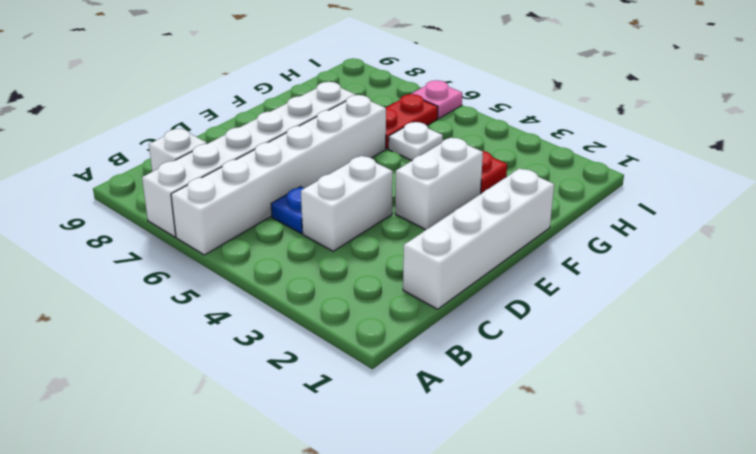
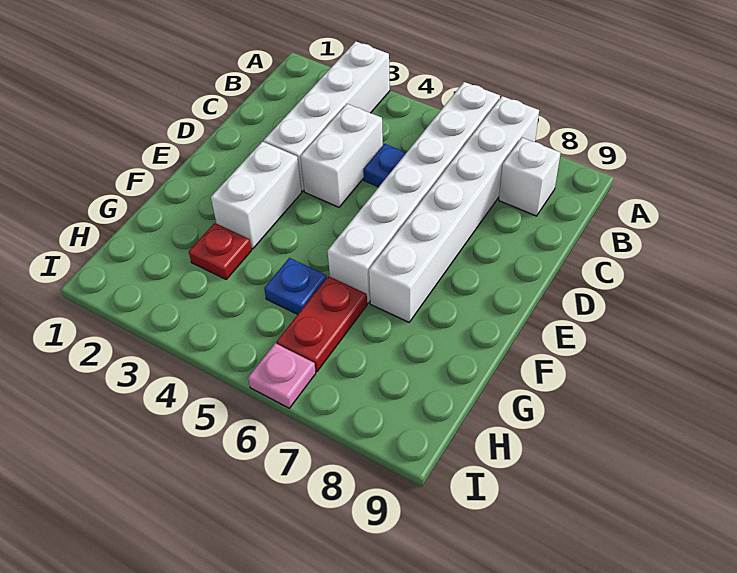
white brick C1:F1 level 1 -> white brick A3:D3 level 1
white plate G5 level 1 -> blue plate G5 level 1

